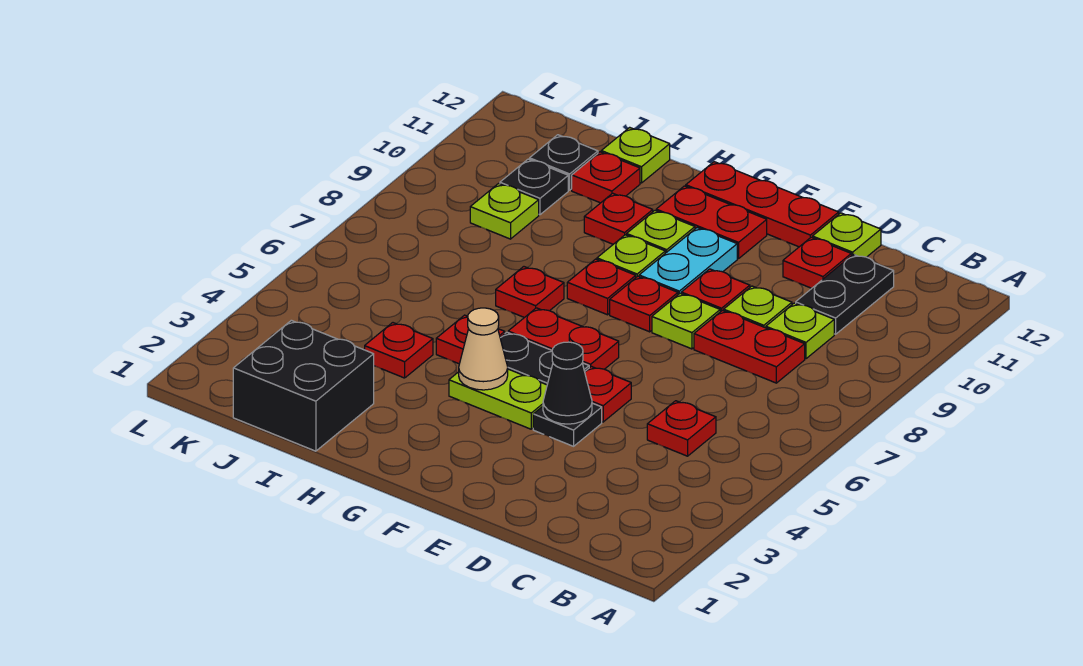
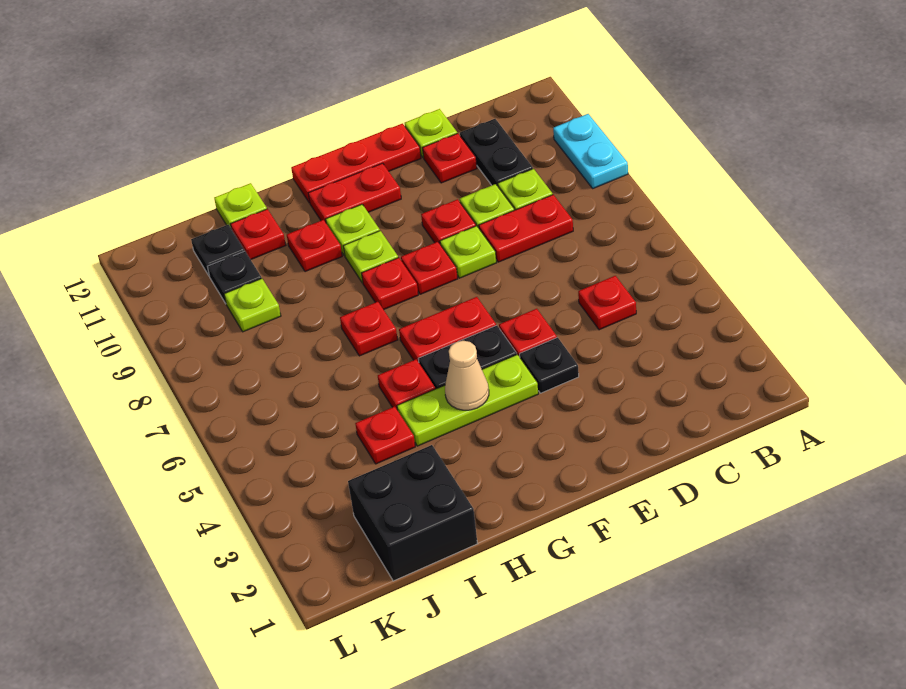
black cone E4 level 2 -> none
lime plate F4:G4 level 1 -> lime plate F4:H4 level 1
cyan plate F9:F10 level 1 -> cyan plate A9:A10 level 1

